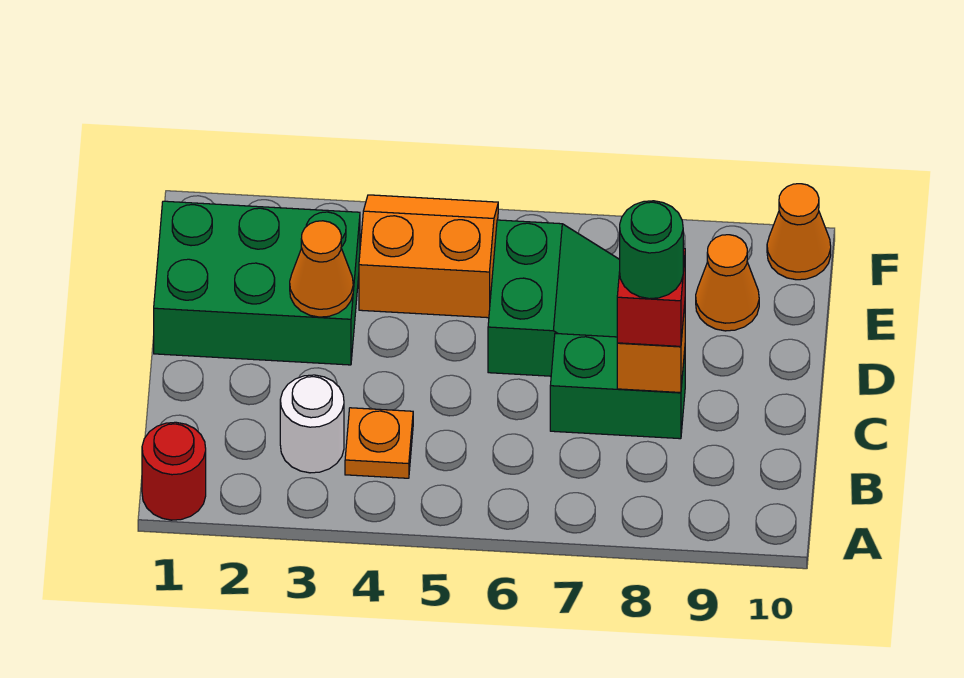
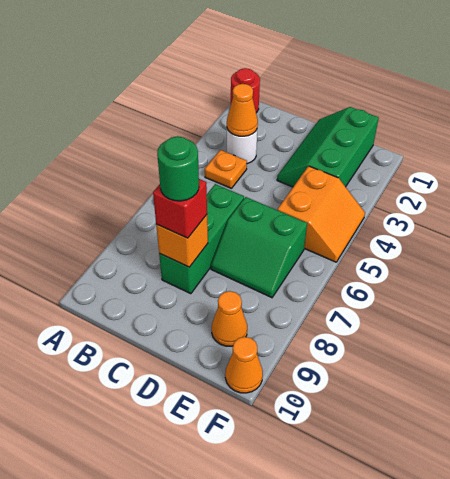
green brick C7:C8 level 1 -> green brick C6:C8 level 1
green brick D1:E3 level 1 -> green slope D1:E3 level 1 top E
orange cone D3 level 2 -> orange cone B3 level 2

